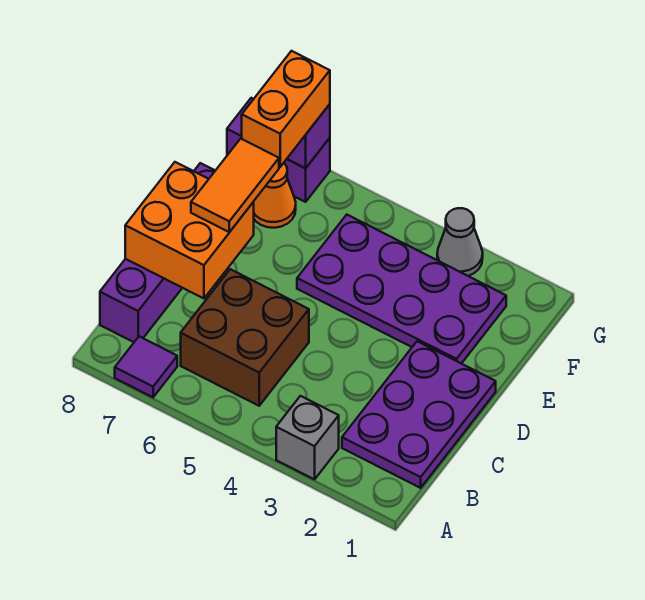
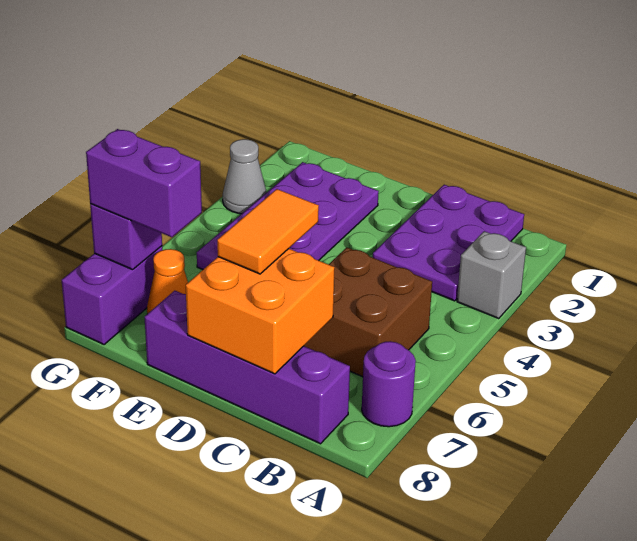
purple tile A7 level 1 -> purple round brick A7 level 1
purple plate B1:D2 level 1 -> purple plate B1:C3 level 1
orange tile D7:E7 level 3 -> orange tile D6:D7 level 3
orange brick F7:G7 level 3 -> purple brick F7:G7 level 3

